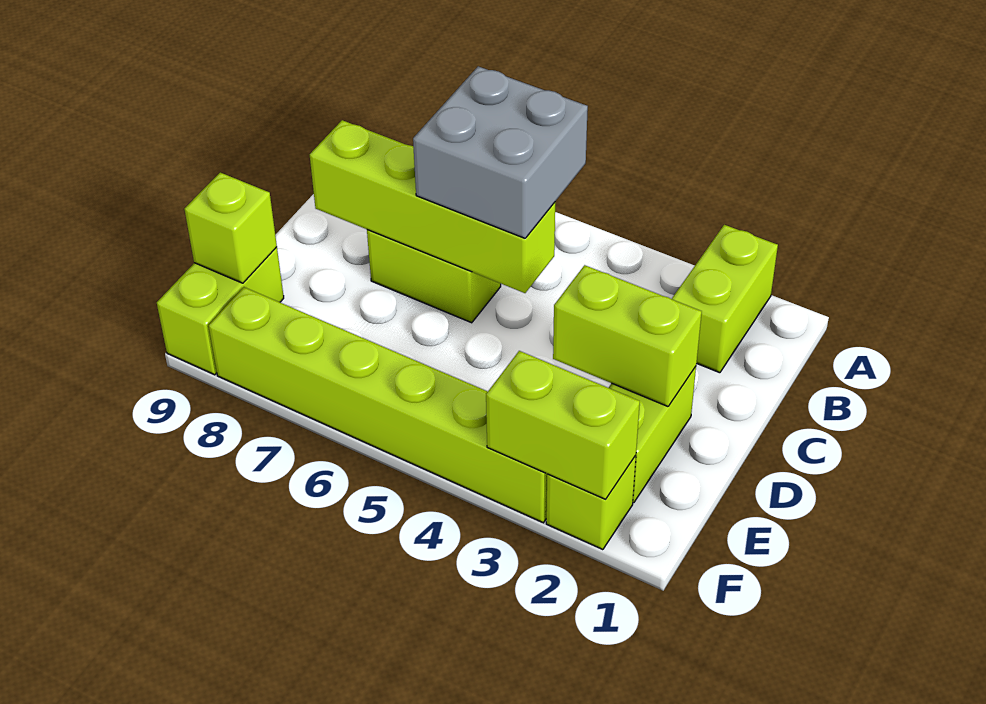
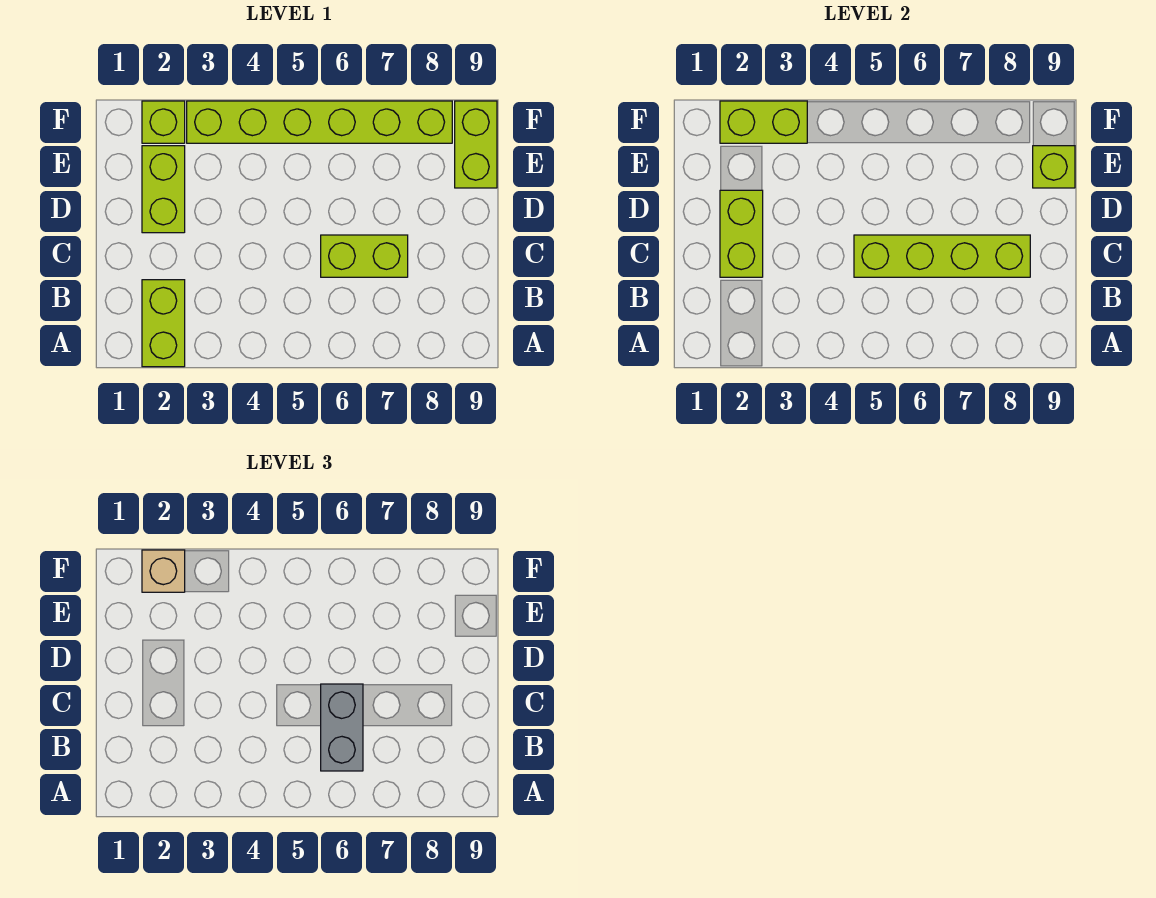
grey brick B5:C6 level 3 -> grey brick B6:C6 level 3
lime brick D2:D3 level 2 -> lime brick C2:D2 level 2
none -> tan brick F2 level 3

